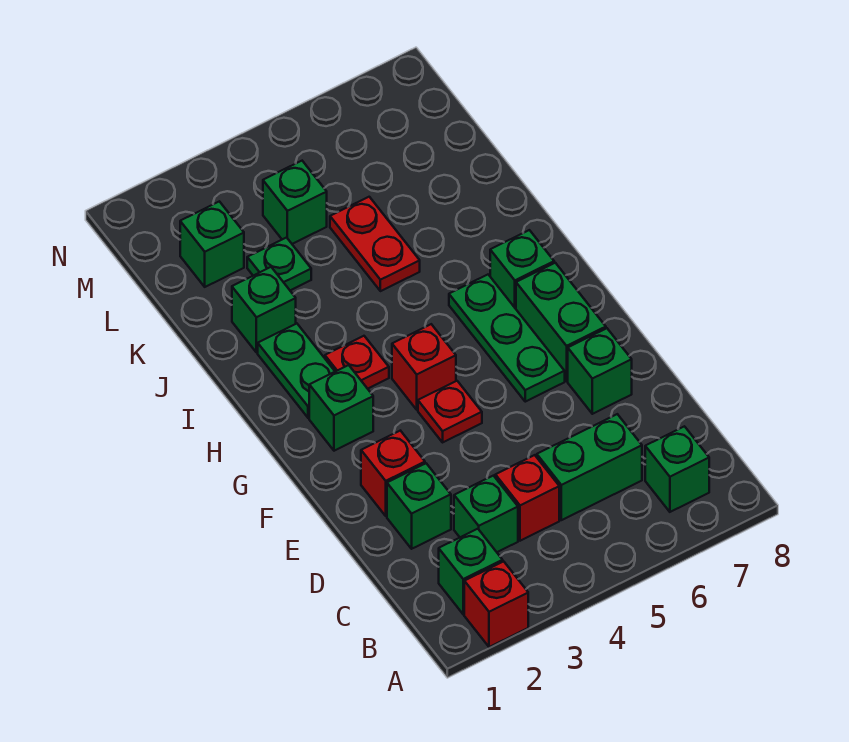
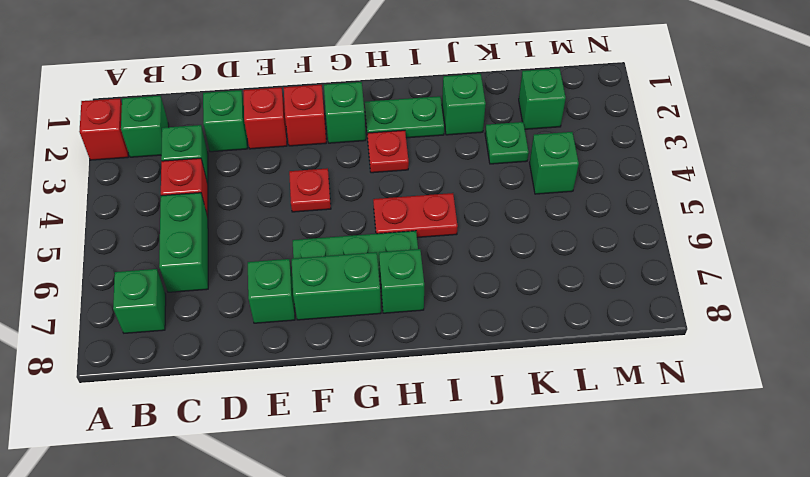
red brick G4 level 1 -> red brick F2 level 1
red plate J5:K5 level 1 -> red plate H5:I5 level 1

